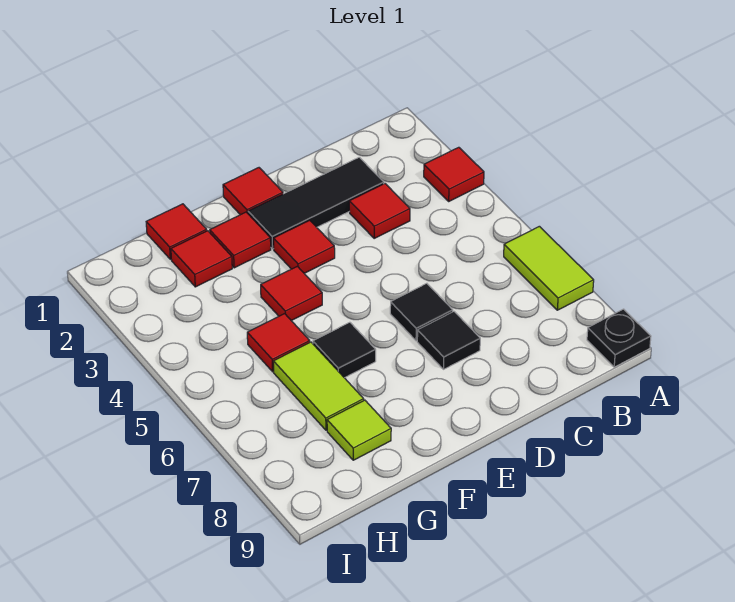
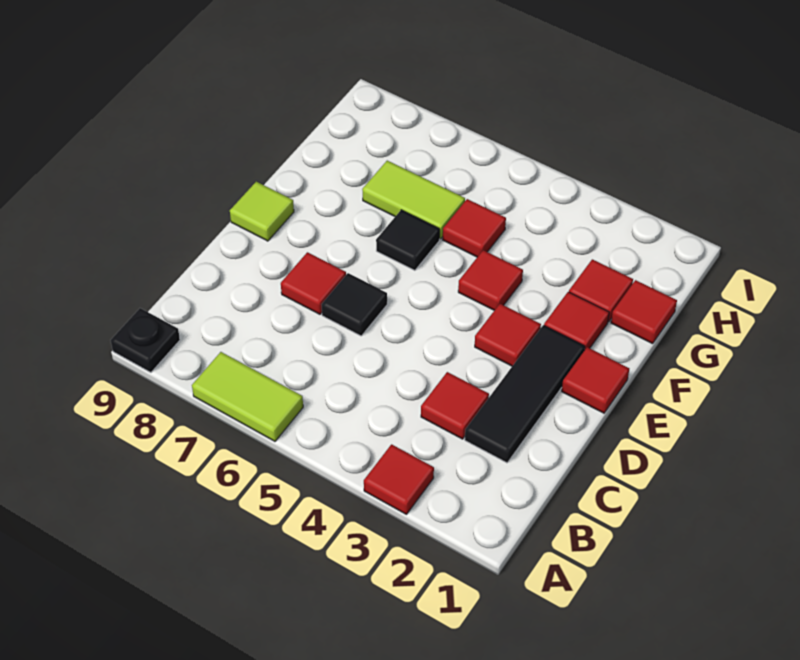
black tile D7 level 1 -> red tile D7 level 1
lime tile G8 level 1 -> lime tile E9 level 1

